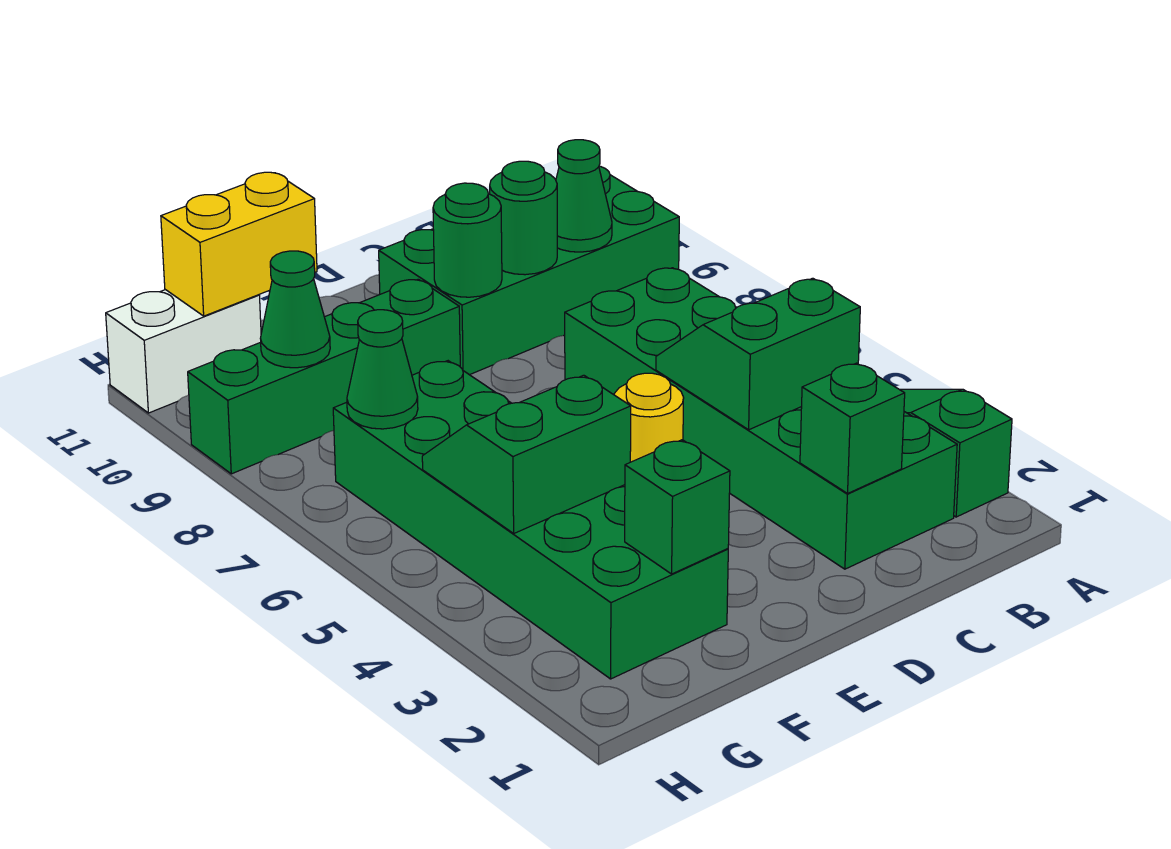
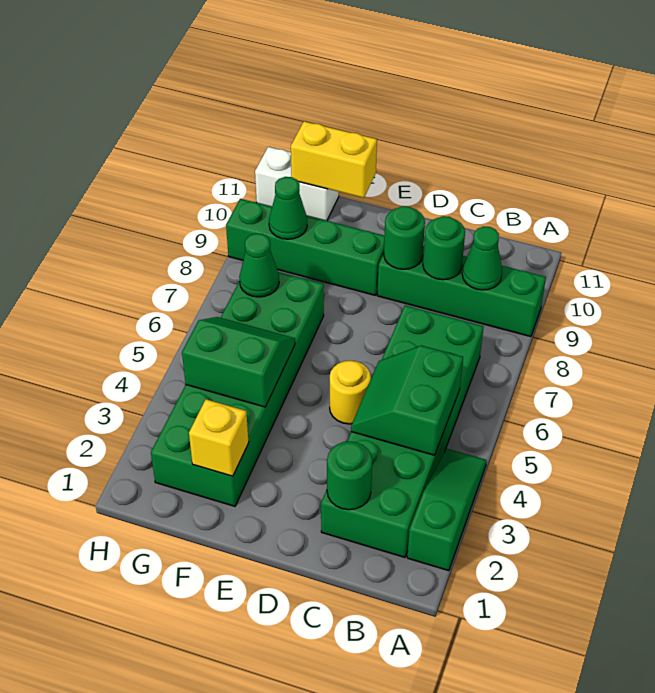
green brick A9:D10 level 1 -> green brick A9:D9 level 1
green slope B4:C5 level 2 top 4 -> green slope B4:C5 level 2 top B
green brick C2 level 2 -> green round brick C2 level 2
green brick F2 level 2 -> yellow brick F2 level 2

